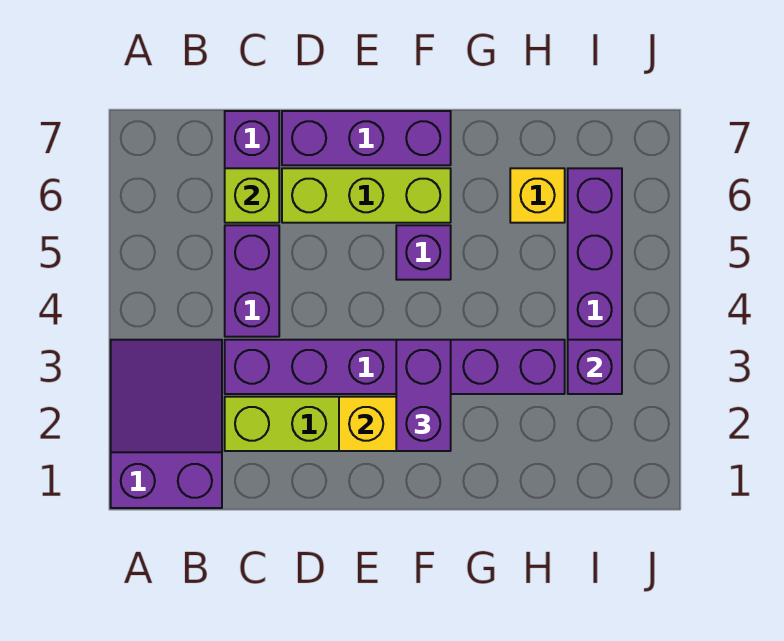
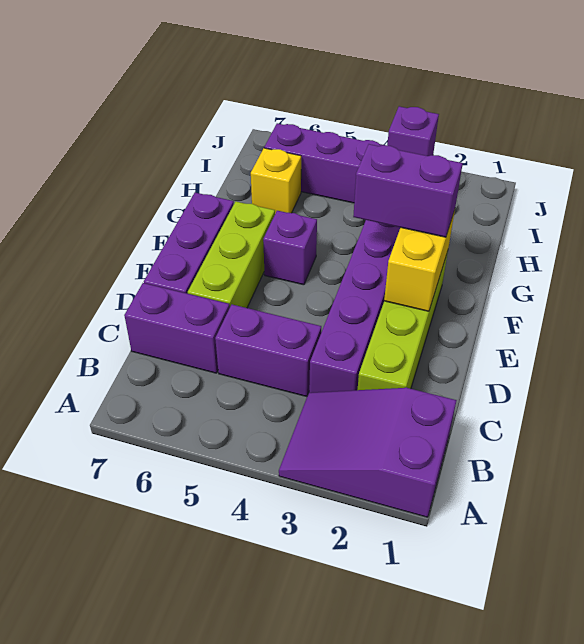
lime brick C6 level 2 -> none

